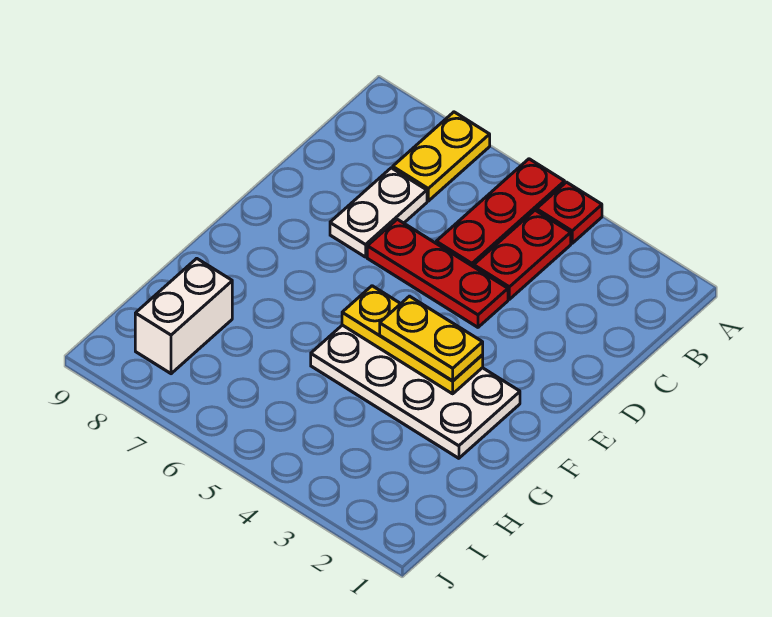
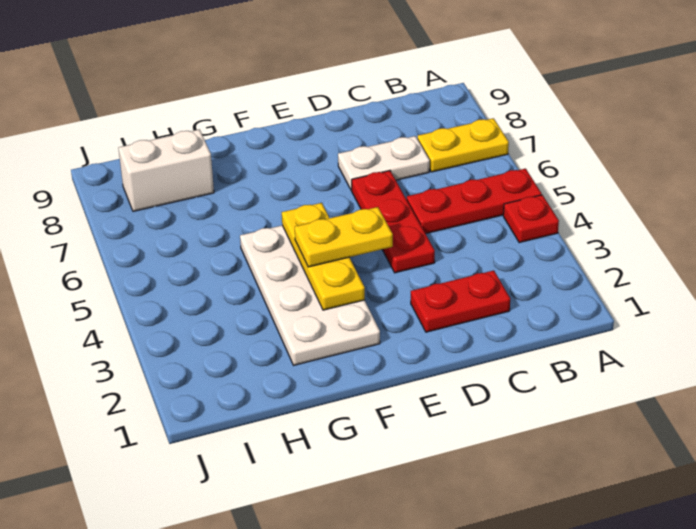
red plate B4:C4 level 1 -> red plate C2:D2 level 1
yellow plate F3:F4 level 3 -> yellow plate E4:F4 level 3

